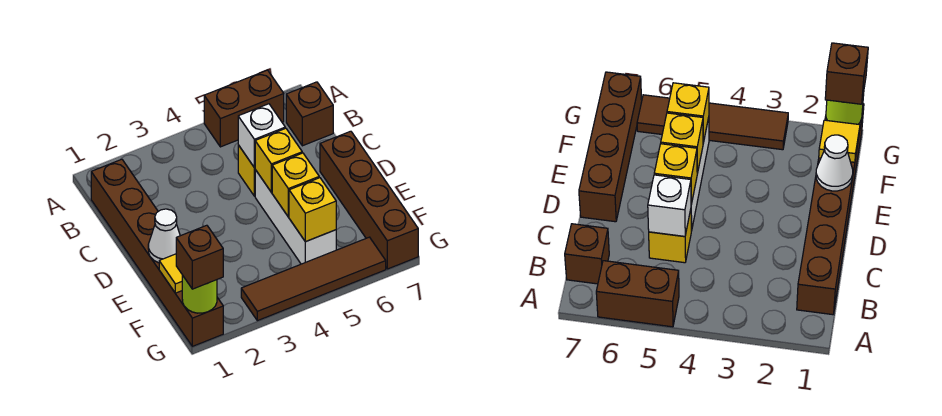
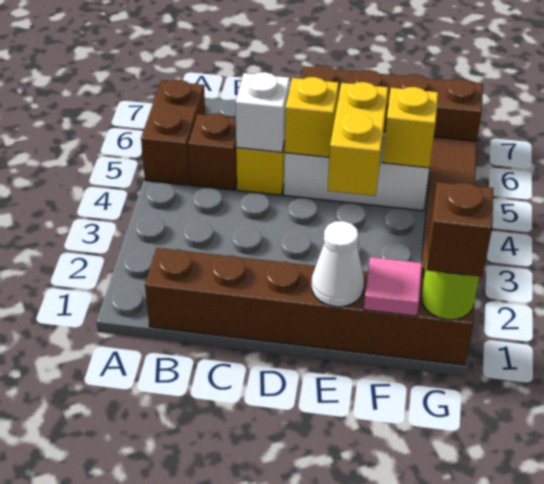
brown brick B7 level 1 -> brown brick B5 level 1
yellow brick E5 level 2 -> yellow brick E4:E5 level 2
yellow tile F1 level 2 -> pink tile F1 level 2

